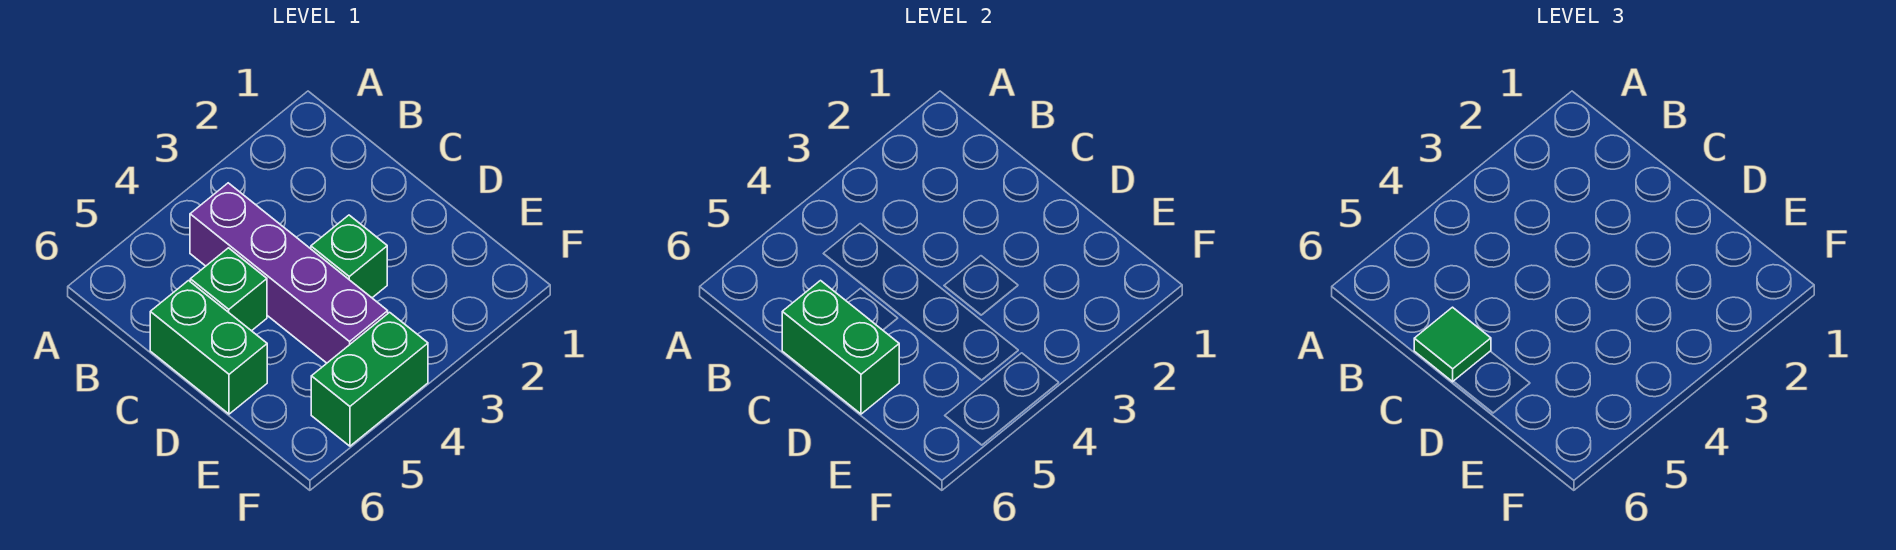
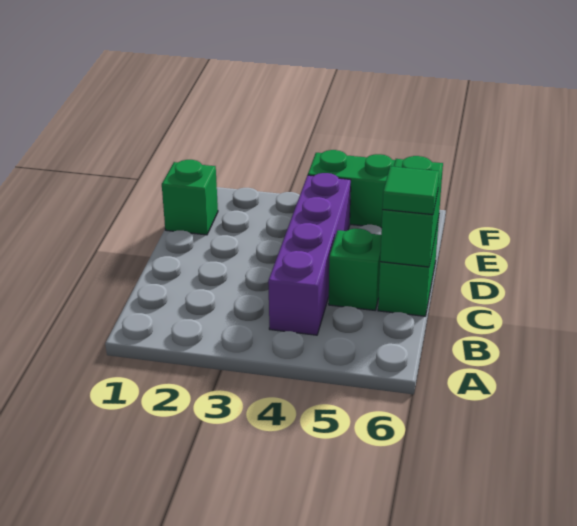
green brick D3 level 1 -> green brick E1 level 1

